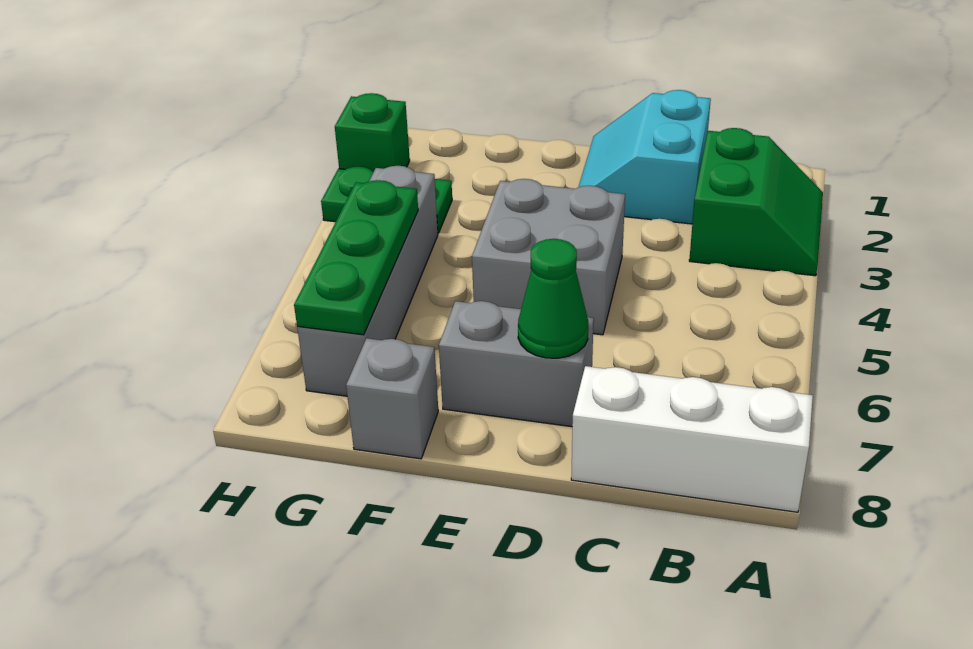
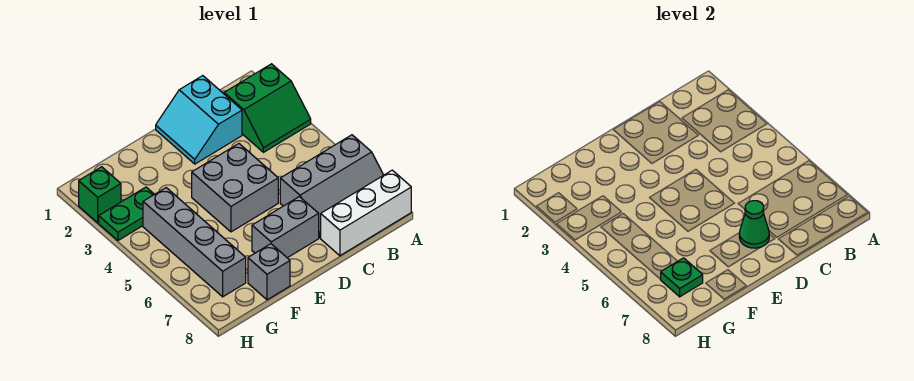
green slope A2:B3 level 1 top B -> green slope A2:B3 level 1 top 2
none -> grey slope A6:C7 level 1 top 6
green plate G5:G7 level 2 -> green plate G7 level 2

